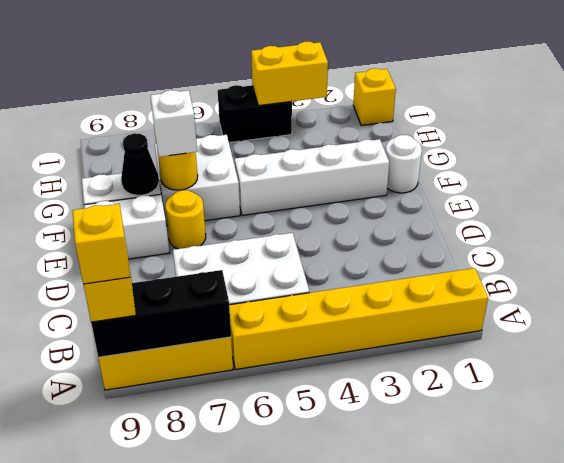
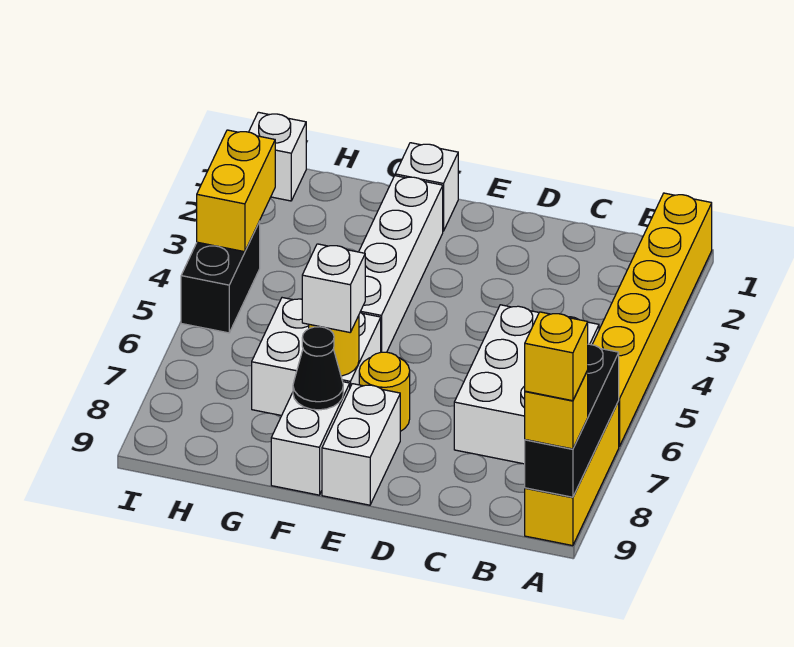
white round brick F1 level 1 -> white brick F1 level 1
yellow brick I1 level 1 -> white brick I1 level 1

